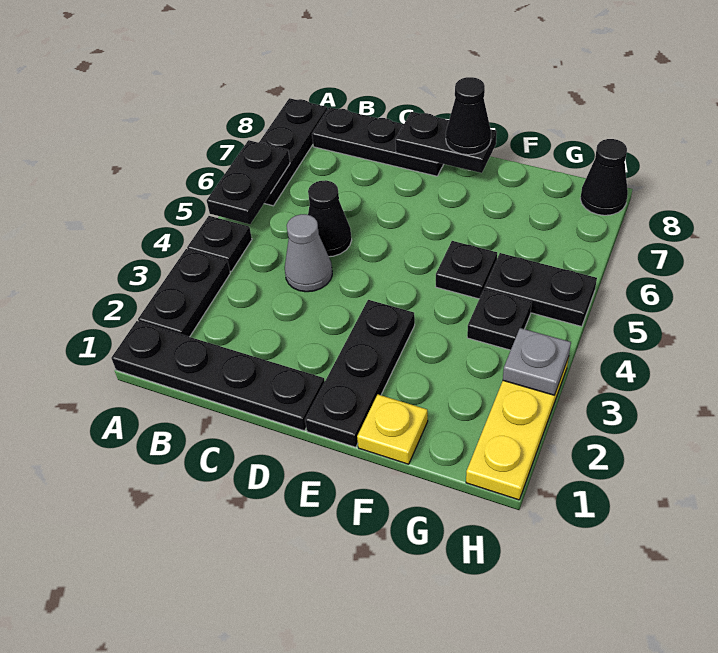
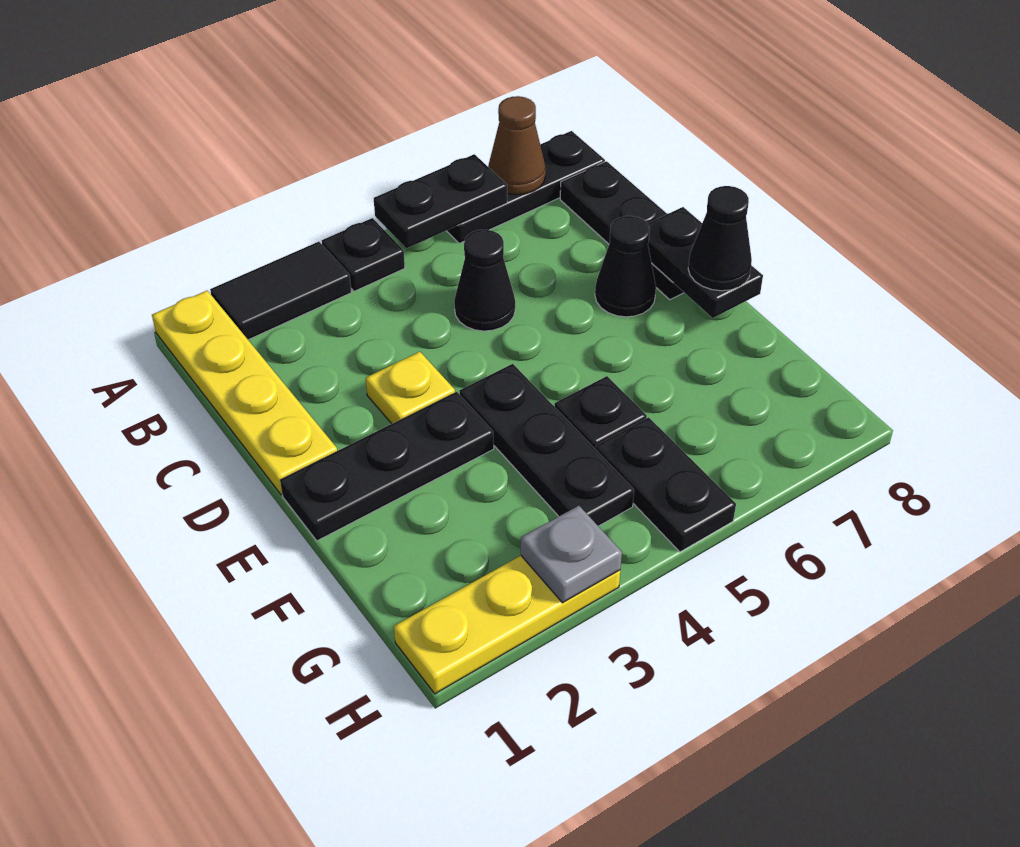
black plate A1:D1 level 1 -> yellow plate A1:D1 level 1
black plate A2:A3 level 1 -> black tile A2:A3 level 1
none -> brown cone A7 level 2
grey cone C4 level 1 -> none
yellow plate F1 level 1 -> yellow plate D3 level 1
black plate G4 level 1 -> black plate E4:G4 level 1
black cone H8 level 1 -> black cone D7 level 1

